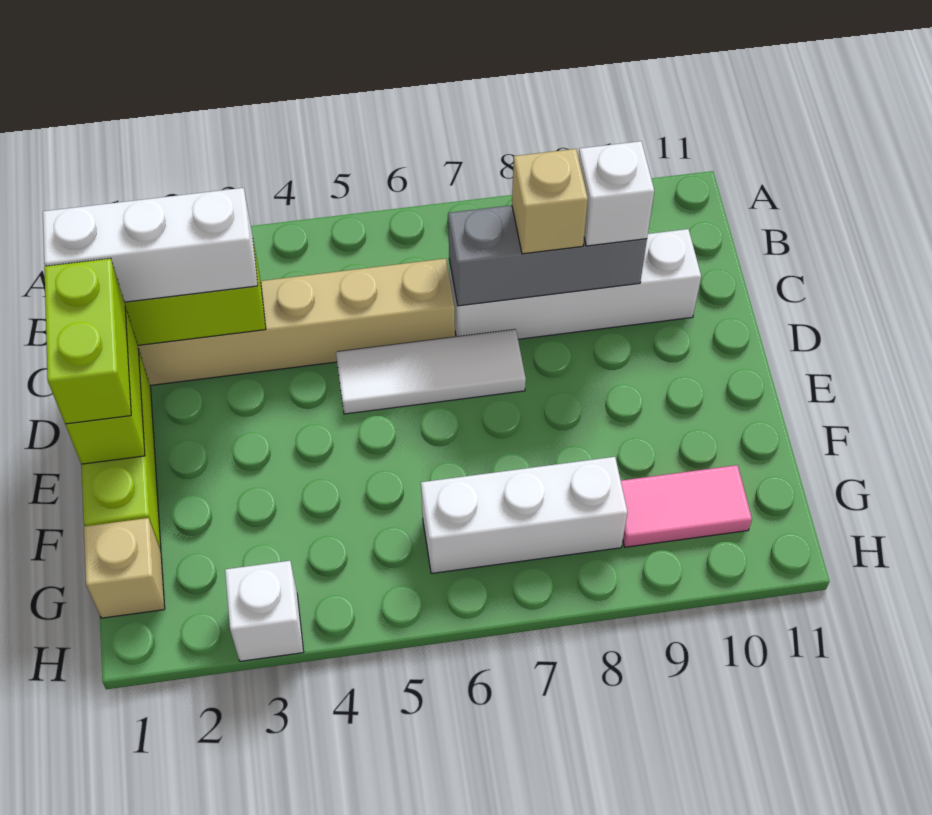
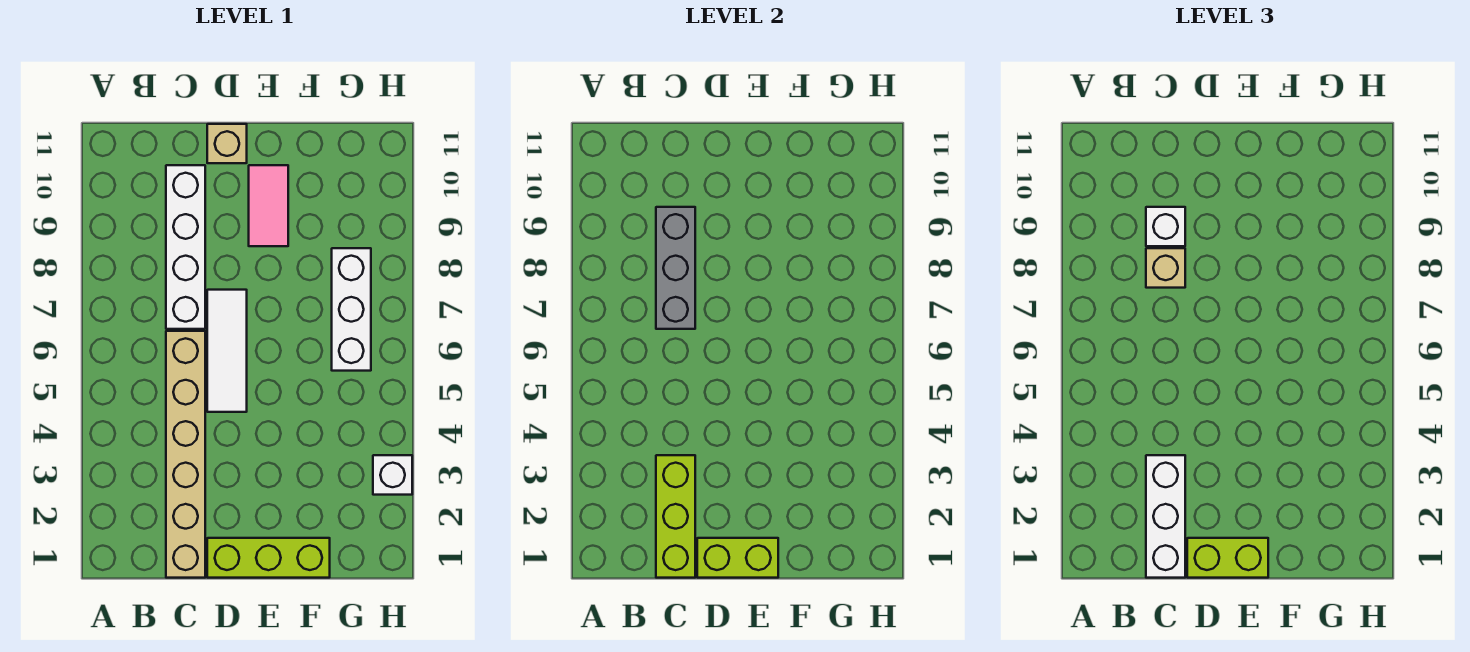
tan brick G1 level 1 -> tan brick D11 level 1
pink tile G9:G10 level 1 -> pink tile E9:E10 level 1

